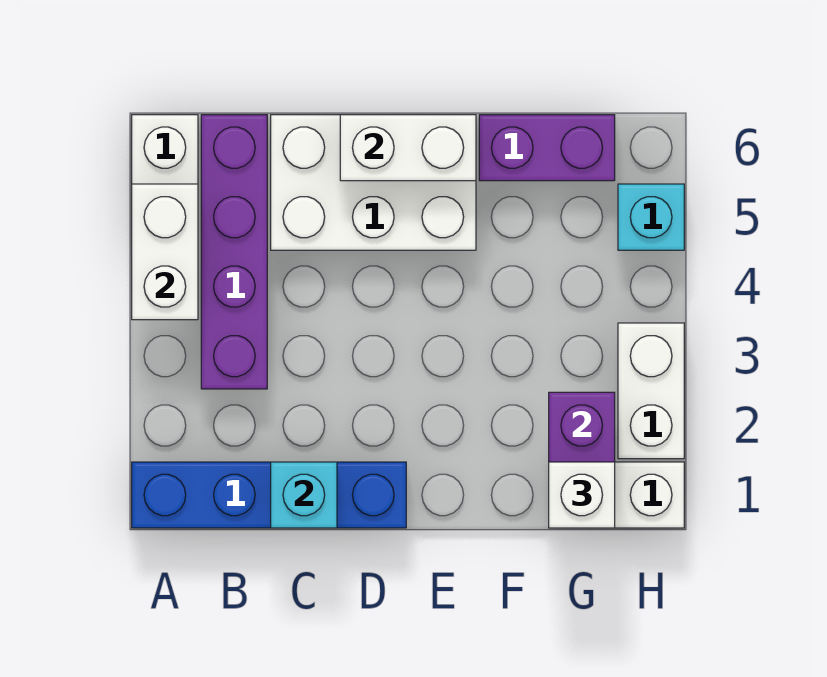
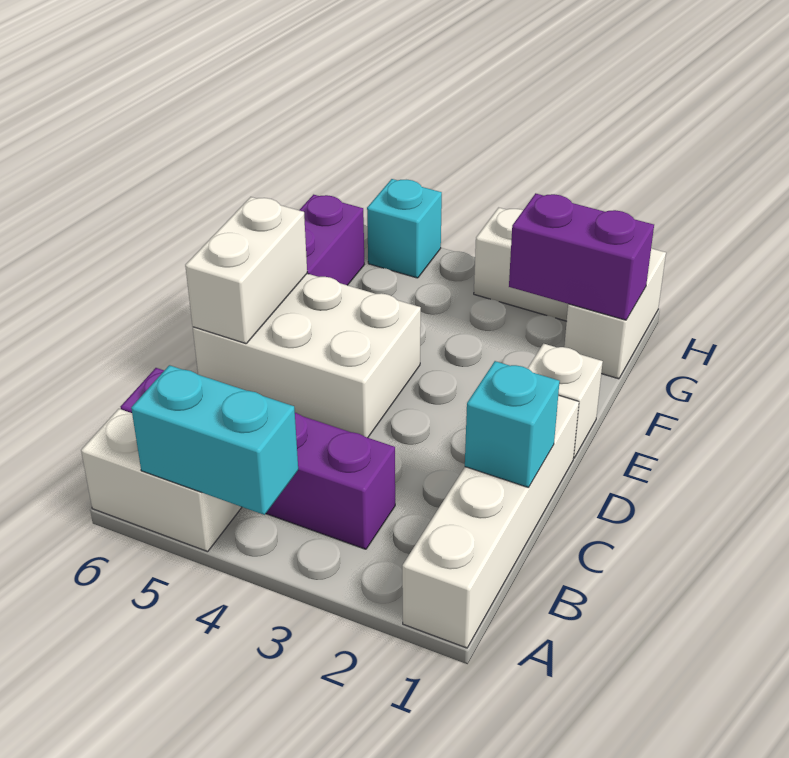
blue brick A1:D1 level 1 -> white brick A1:D1 level 1
white brick A4:A5 level 2 -> cyan brick A4:A5 level 2
white brick C5:E6 level 1 -> white brick D4:E6 level 1
white brick G1 level 3 -> white brick E1 level 1

